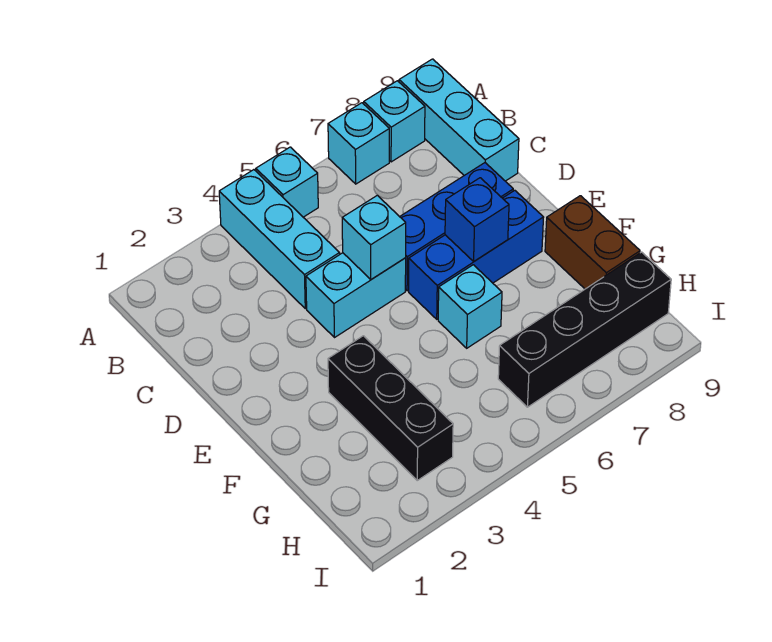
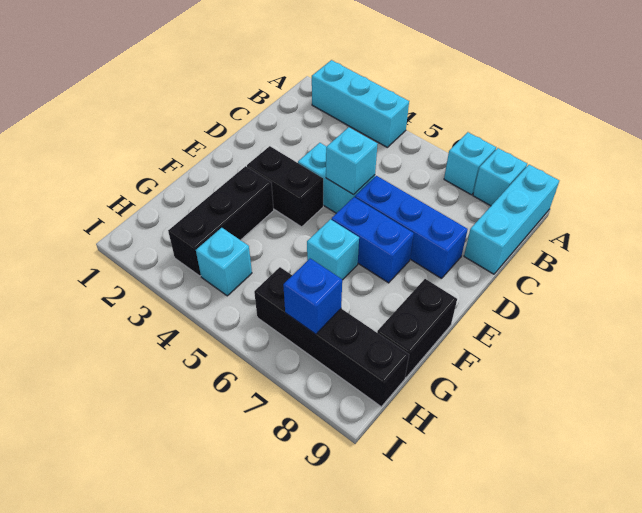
cyan brick A4:C4 level 1 -> cyan brick A2:A4 level 1
cyan brick A5 level 1 -> cyan brick H4 level 1
none -> black brick E3:E4 level 1
blue brick E6:E8 level 1 -> blue brick E6:E7 level 1
blue brick E7 level 2 -> blue brick H7 level 2
brown brick F9:G9 level 1 -> black brick F9:G9 level 1

